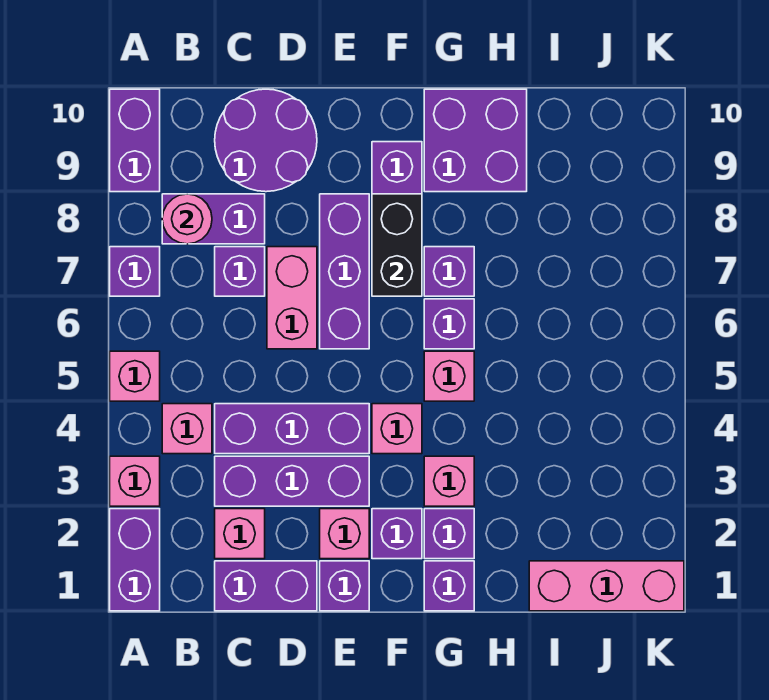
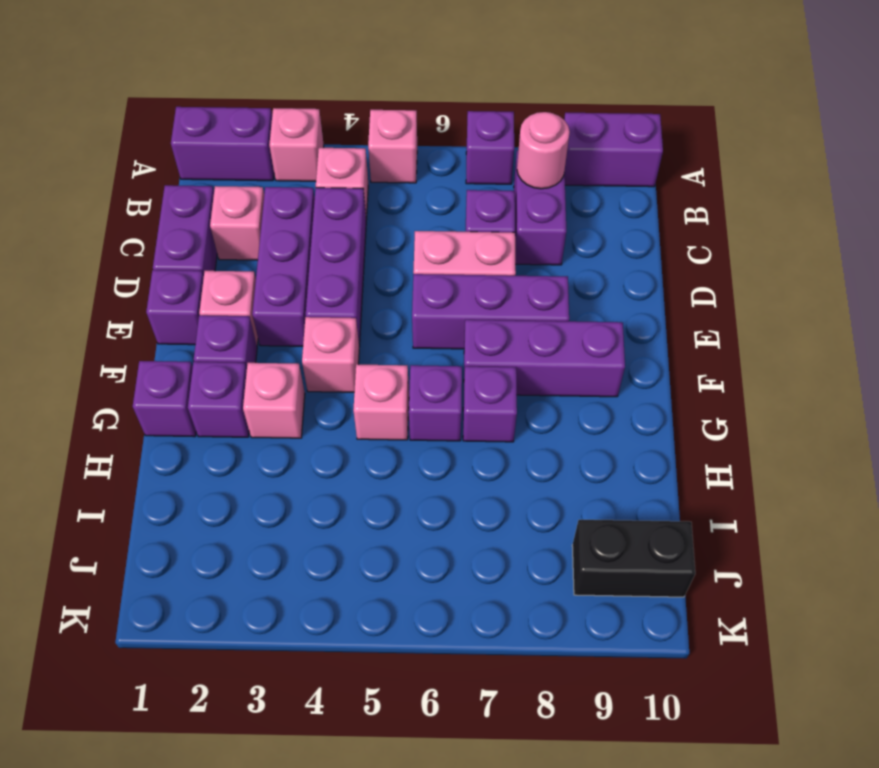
purple round brick C9:D10 level 1 -> none
black brick F7:F8 level 2 -> black brick J9:J10 level 1
purple brick G9:H10 level 1 -> none
pink brick I1:K1 level 1 -> none

